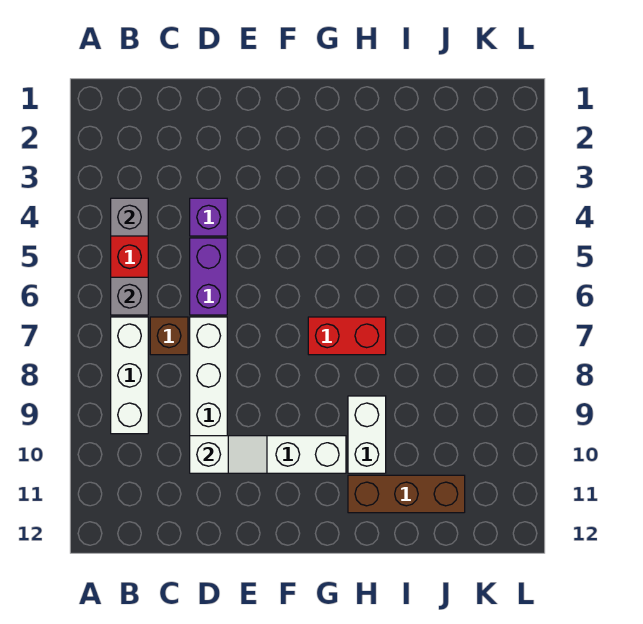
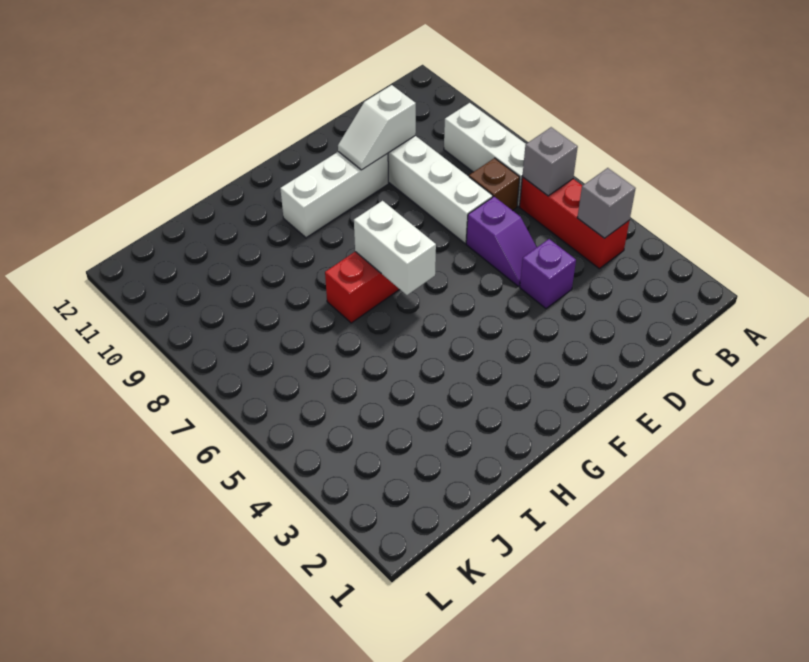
purple brick D5:D6 level 1 -> purple slope D5:D6 level 1 top 6
white brick H9:H10 level 1 -> white brick G6:G7 level 2
brown brick H11:J11 level 1 -> none

